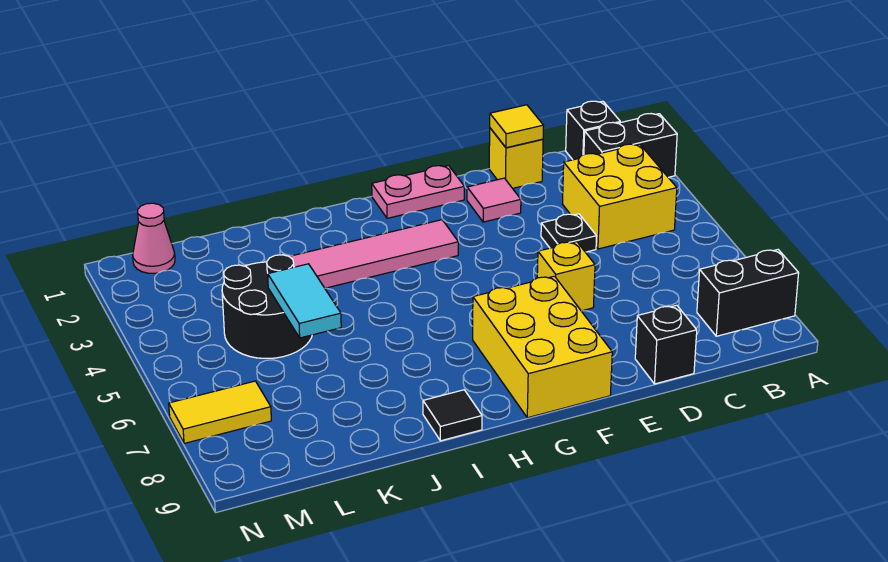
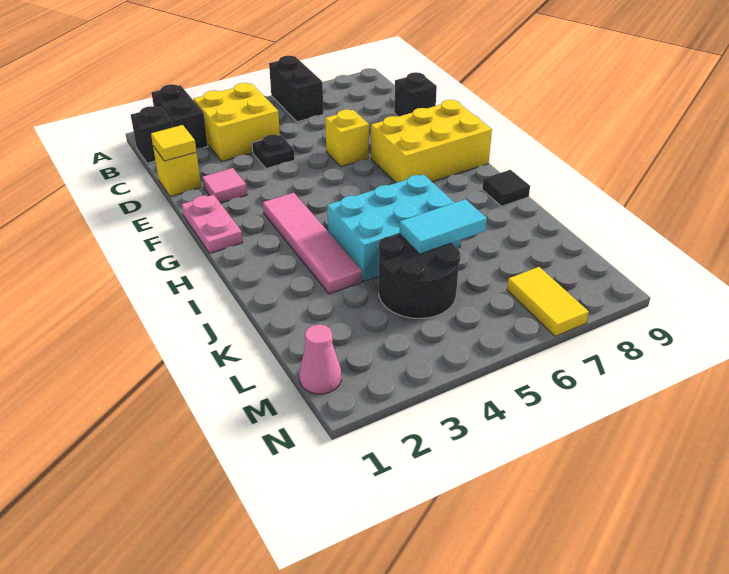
black brick A8:B8 level 1 -> black brick A6:B6 level 1
none -> cyan brick I4:J6 level 1

